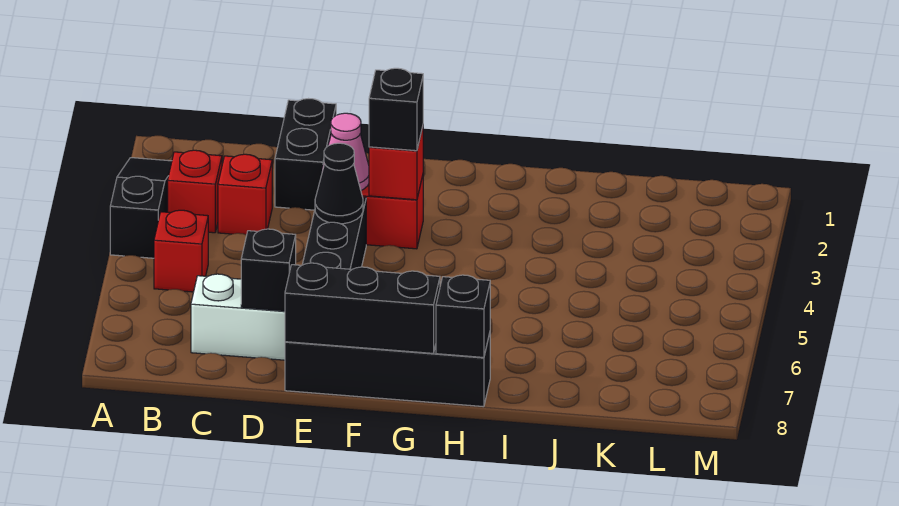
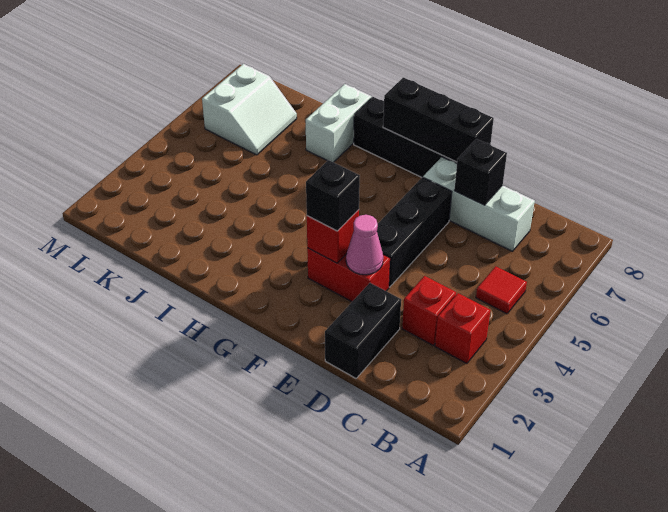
black slope A2:A4 level 1 top 4 -> none
red brick B5 level 1 -> red tile B5 level 1
black cone E4 level 2 -> none
black brick H8 level 2 -> none
none -> white brick I7:I8 level 1
none -> white slope K6:L7 level 1 top L

